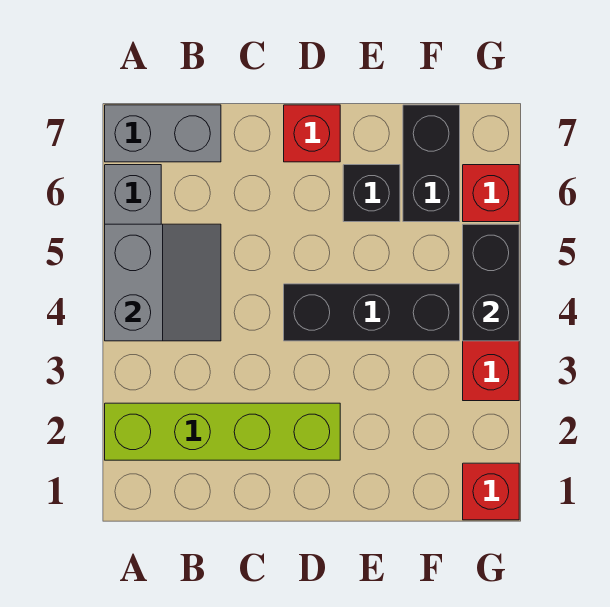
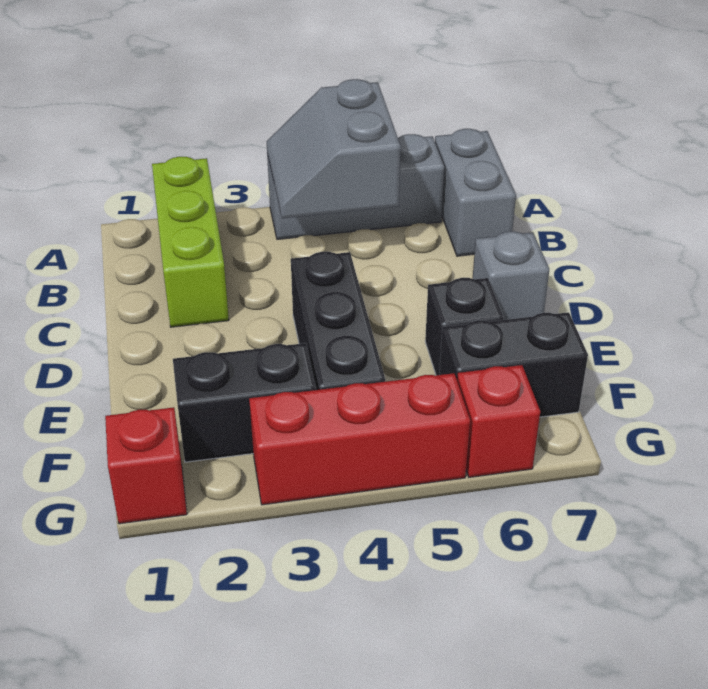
lime brick A2:D2 level 1 -> lime brick A2:C2 level 1
grey slope A4:B5 level 2 top A -> grey slope A4:B5 level 2 top 5
red brick D7 level 1 -> grey brick D7 level 1
black brick G4:G5 level 2 -> black brick F2:F3 level 1

